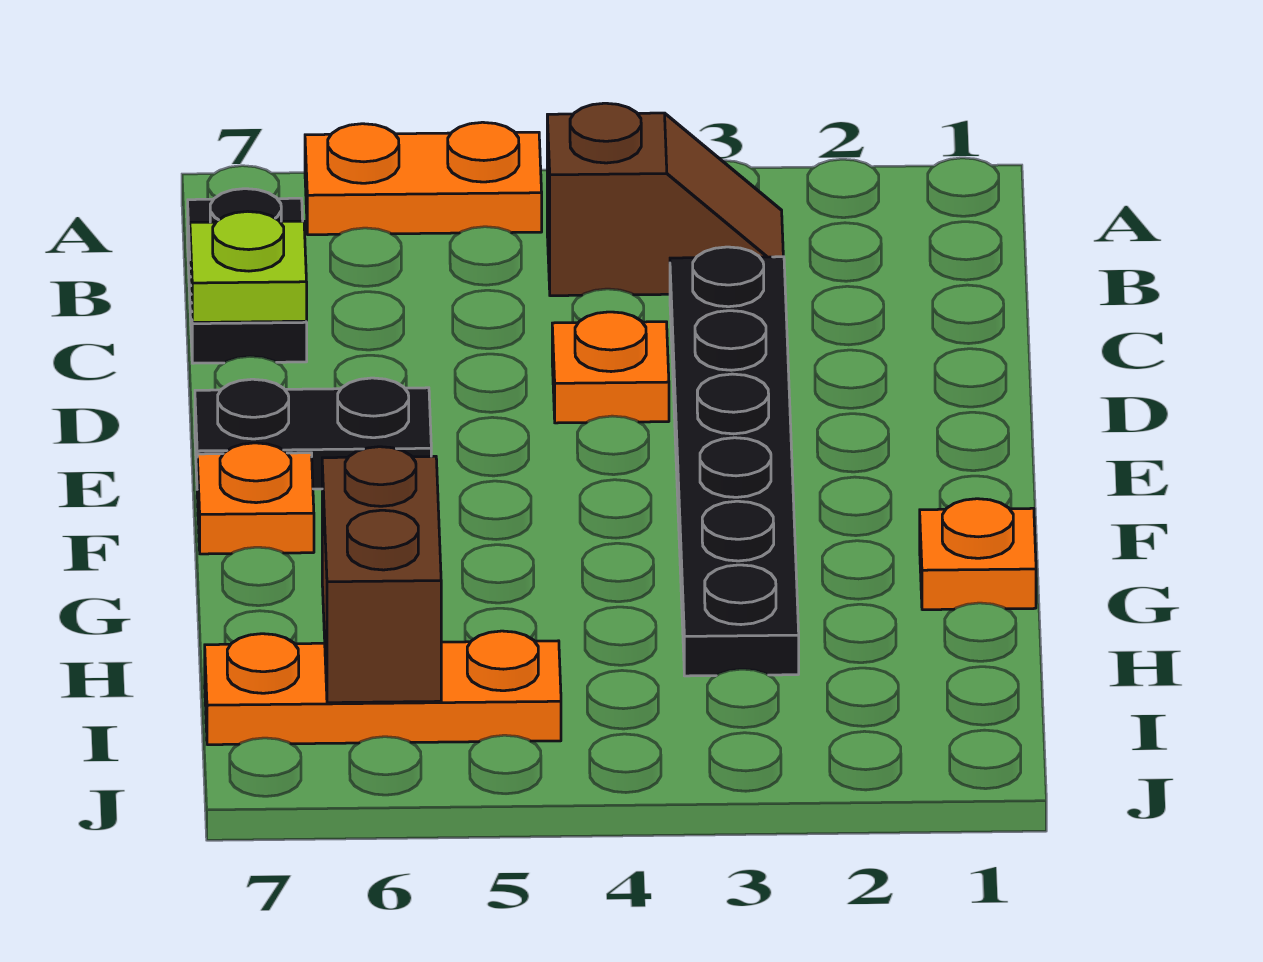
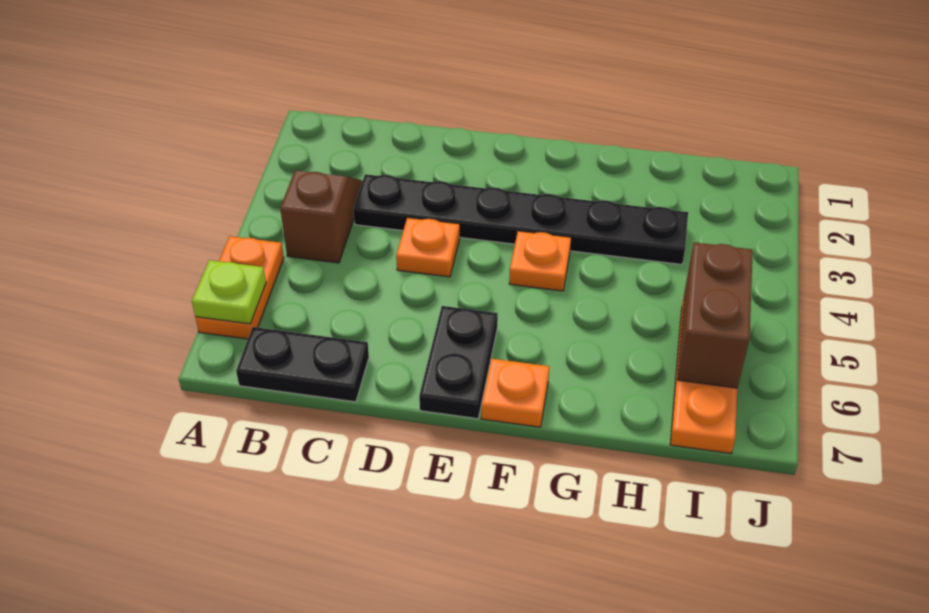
lime plate C7 level 2 -> lime plate A6 level 2
orange plate G1 level 1 -> orange plate F4 level 1
brown brick H6:I6 level 2 -> brown brick I5:I6 level 2

